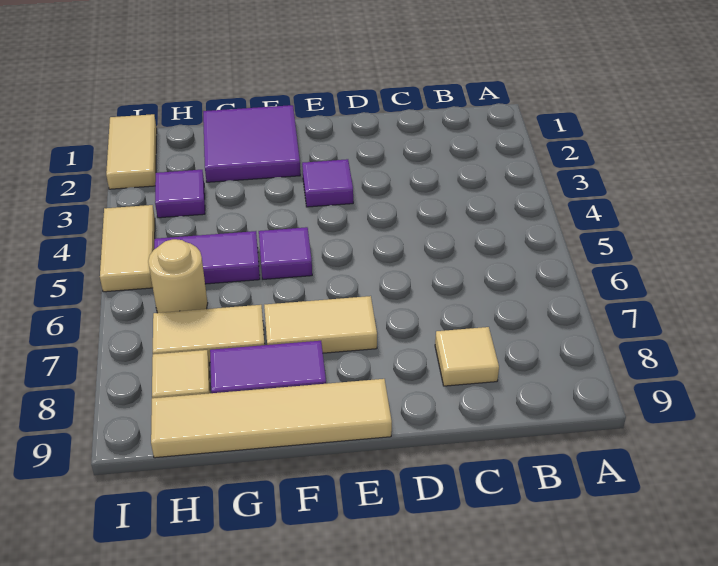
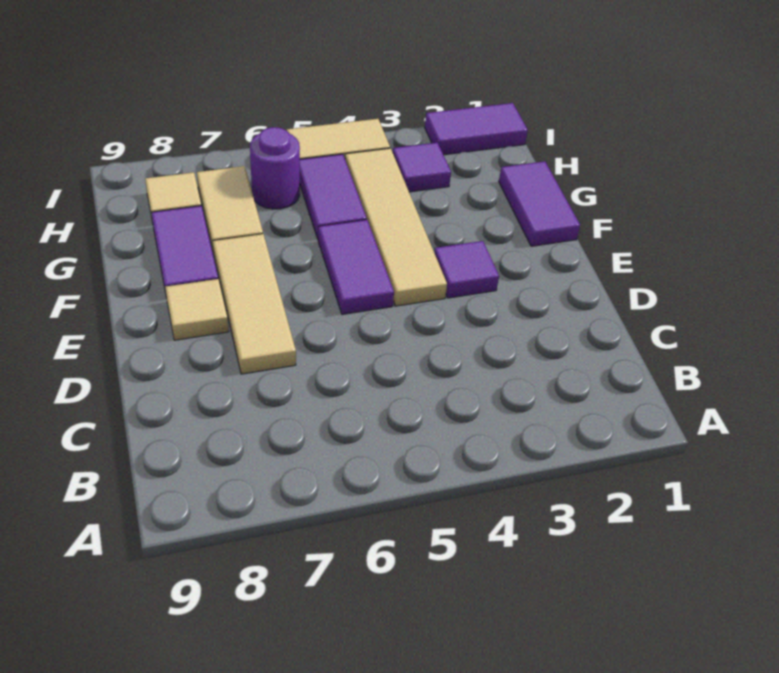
tan tile C8 level 1 -> tan tile E8 level 1
tan tile E7:F7 level 1 -> tan tile D7:F7 level 1
tan tile E9:H9 level 1 -> tan tile E4:H4 level 1
purple tile F1:G2 level 1 -> purple tile F1:G1 level 1
purple tile F5 level 1 -> purple tile E5:F5 level 1
tan round brick H6 level 1 -> purple round brick H6 level 1
tan tile I1:I2 level 1 -> purple tile I1:I2 level 1

